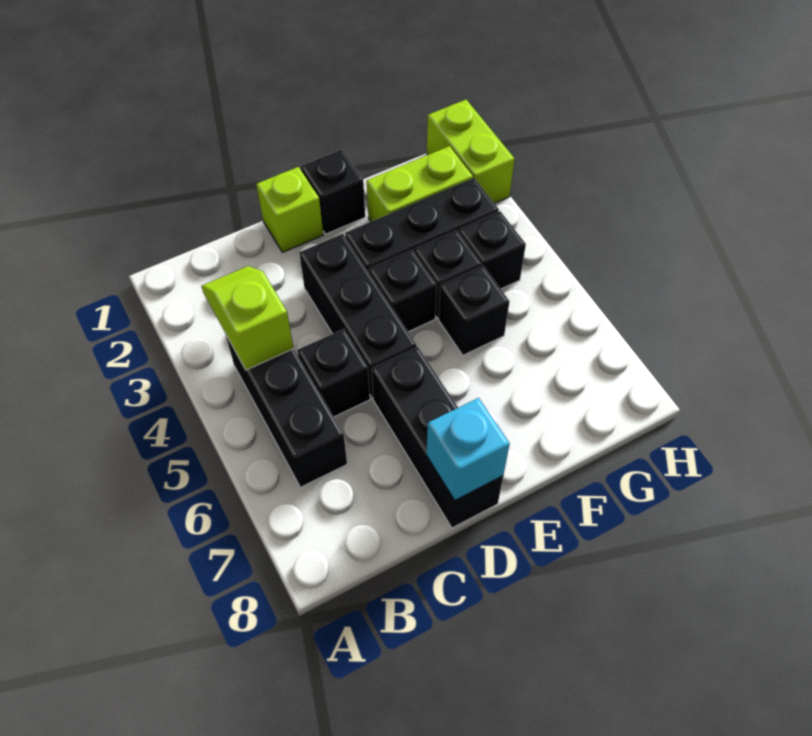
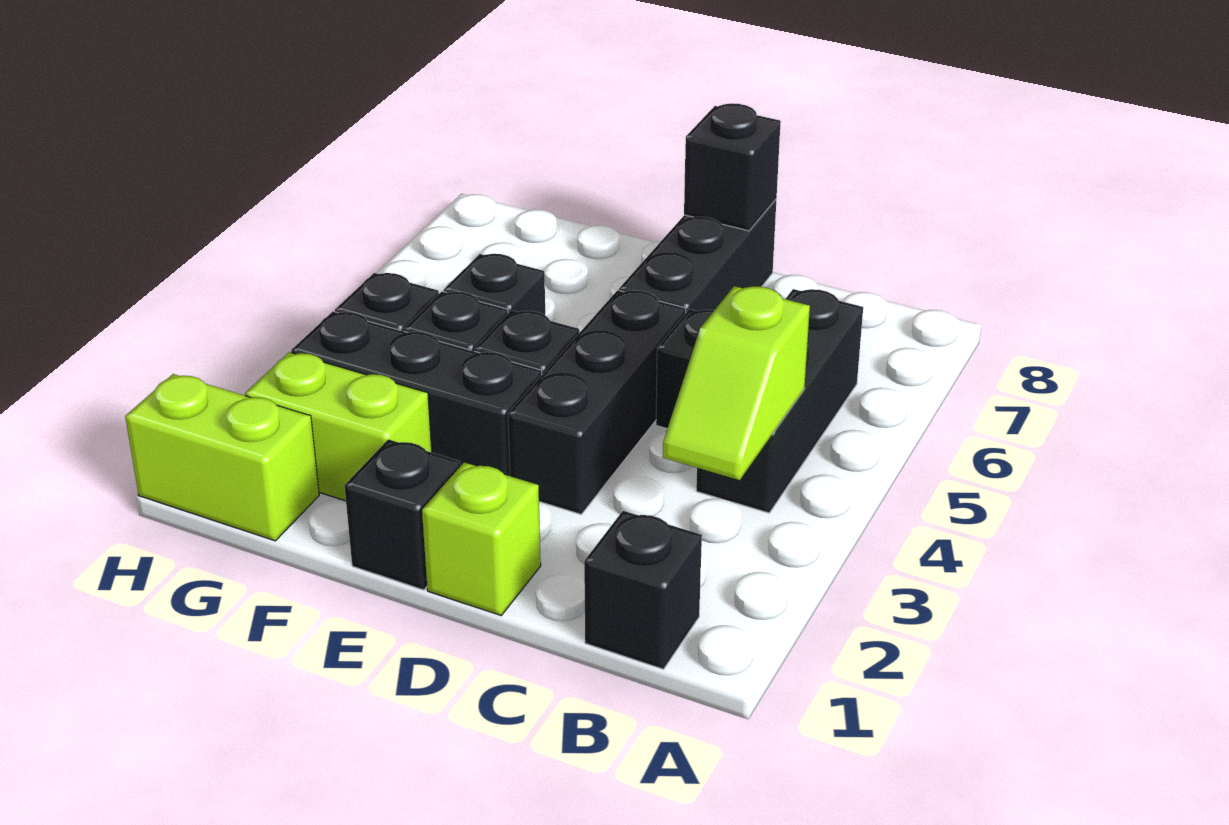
none -> black brick B1 level 1
cyan brick D8 level 2 -> black brick D8 level 2
lime brick H1:H2 level 1 -> lime brick G1:H1 level 1

